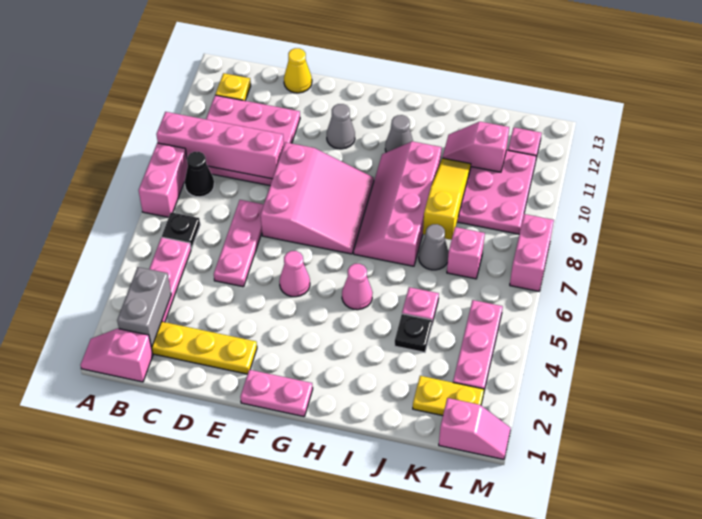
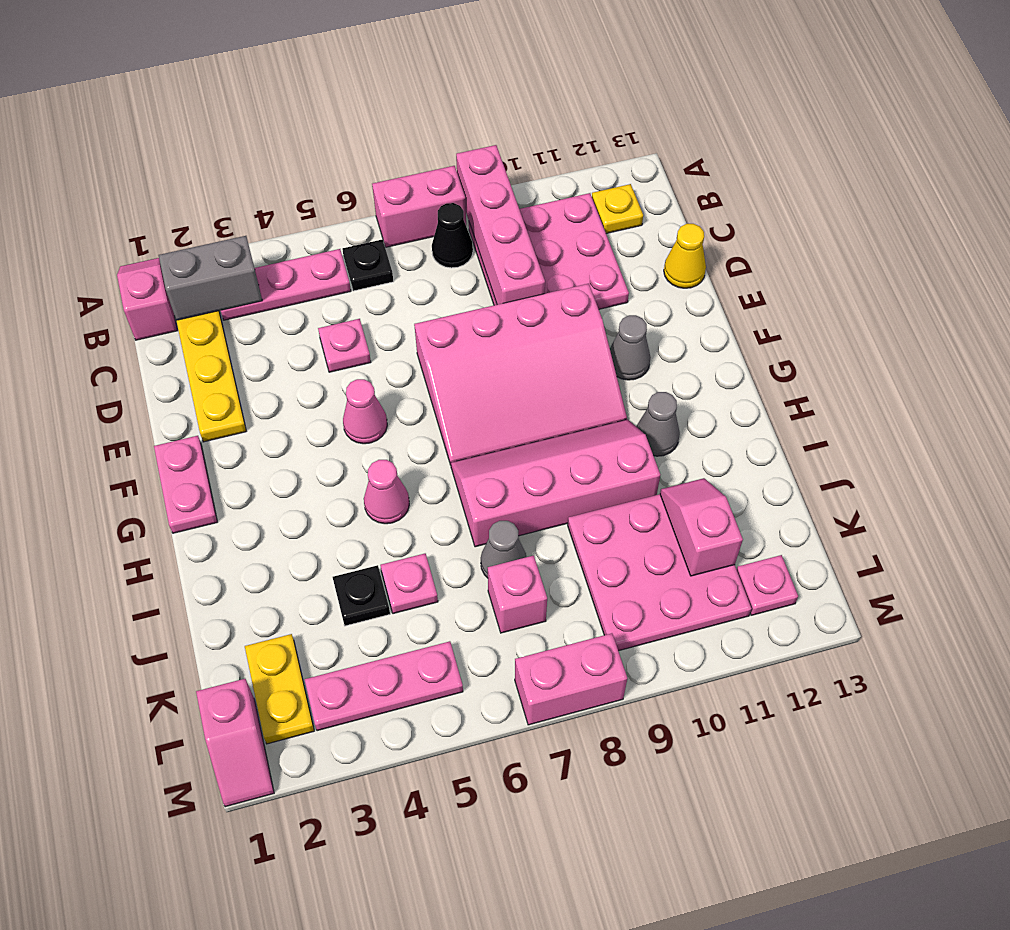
pink plate D5:D7 level 1 -> pink plate D5 level 1
pink slope E7:G9 level 1 top E -> pink slope E7:G10 level 1 top E
yellow slope J8:J10 level 2 top 8 -> none

